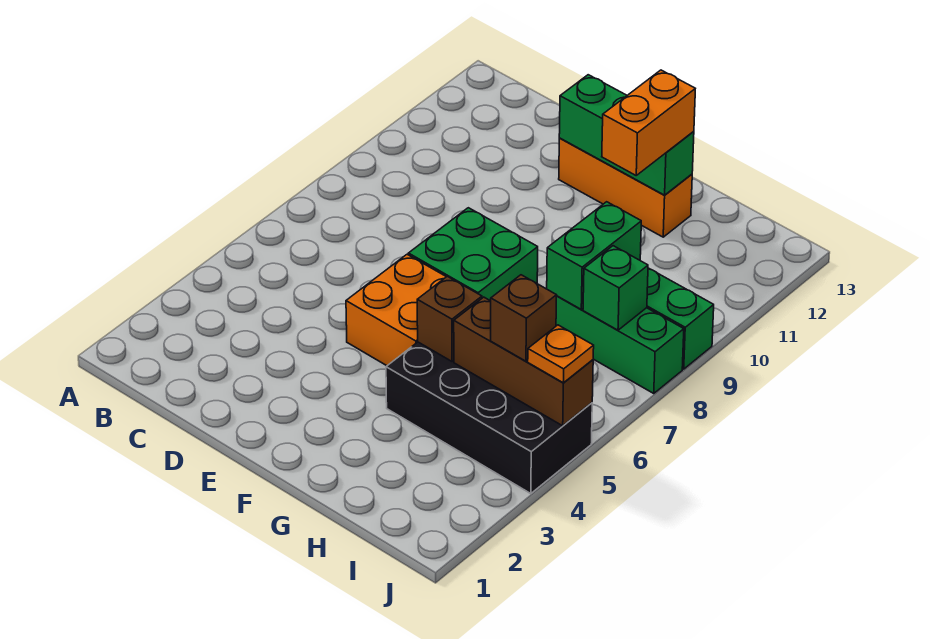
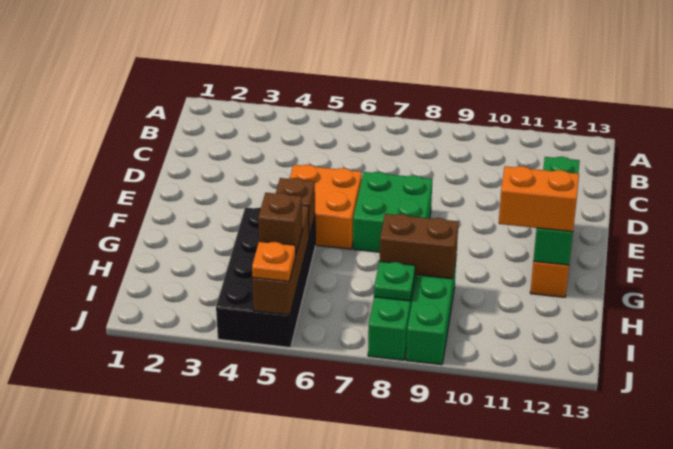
green brick H8:H9 level 2 -> brown brick H8:H9 level 2
green brick I8 level 2 -> green plate I8 level 2

